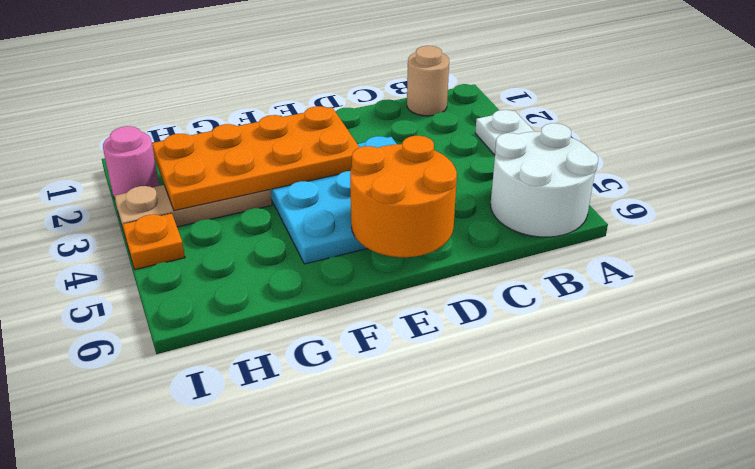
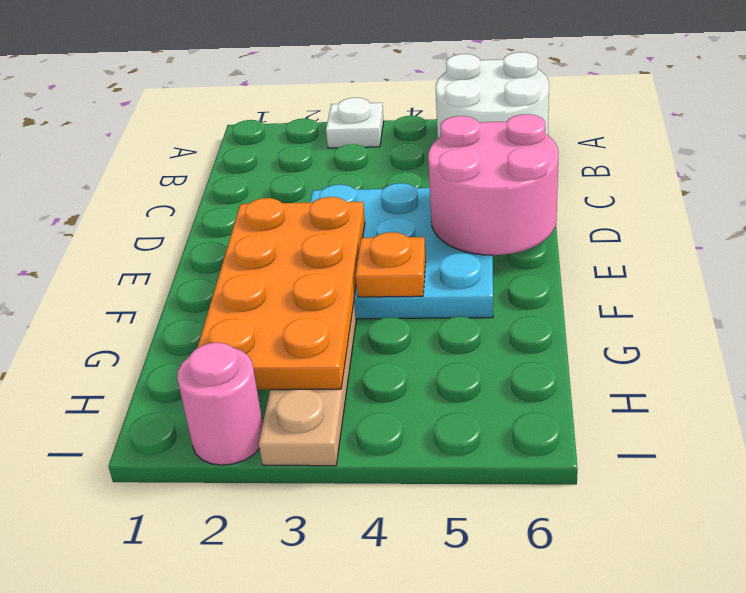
tan round brick B1 level 1 -> none
orange round brick D5:E6 level 2 -> pink round brick D5:E6 level 2
orange plate I4 level 1 -> orange plate F4 level 2

